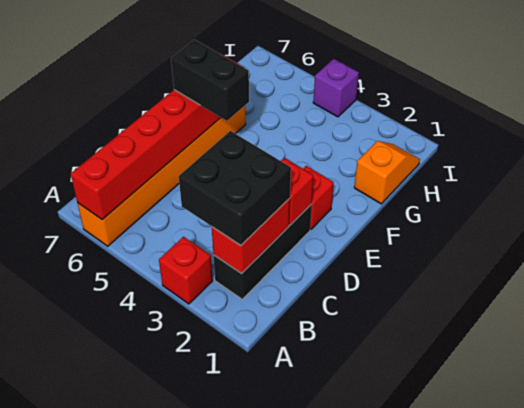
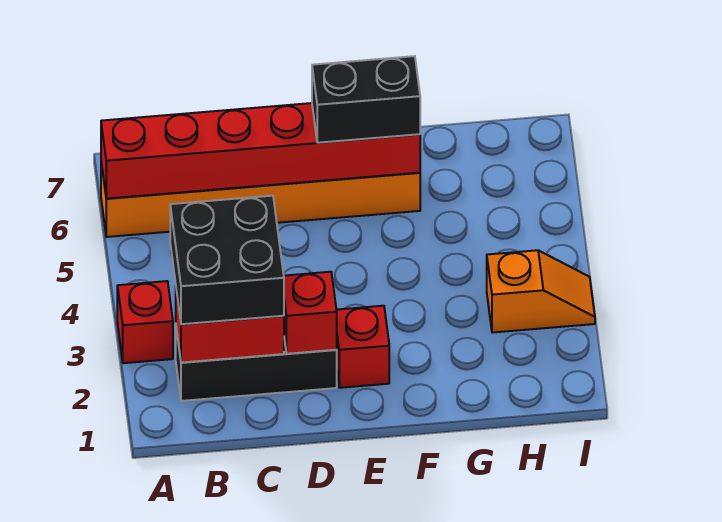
black brick E5:E6 level 3 -> black brick E6:F6 level 3
orange slope G1:H1 level 1 top G -> orange slope H3:I3 level 1 top H
purple brick I4 level 1 -> none

